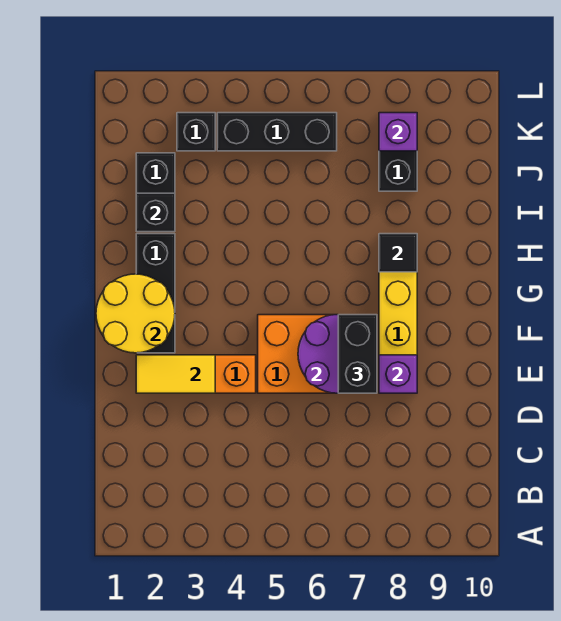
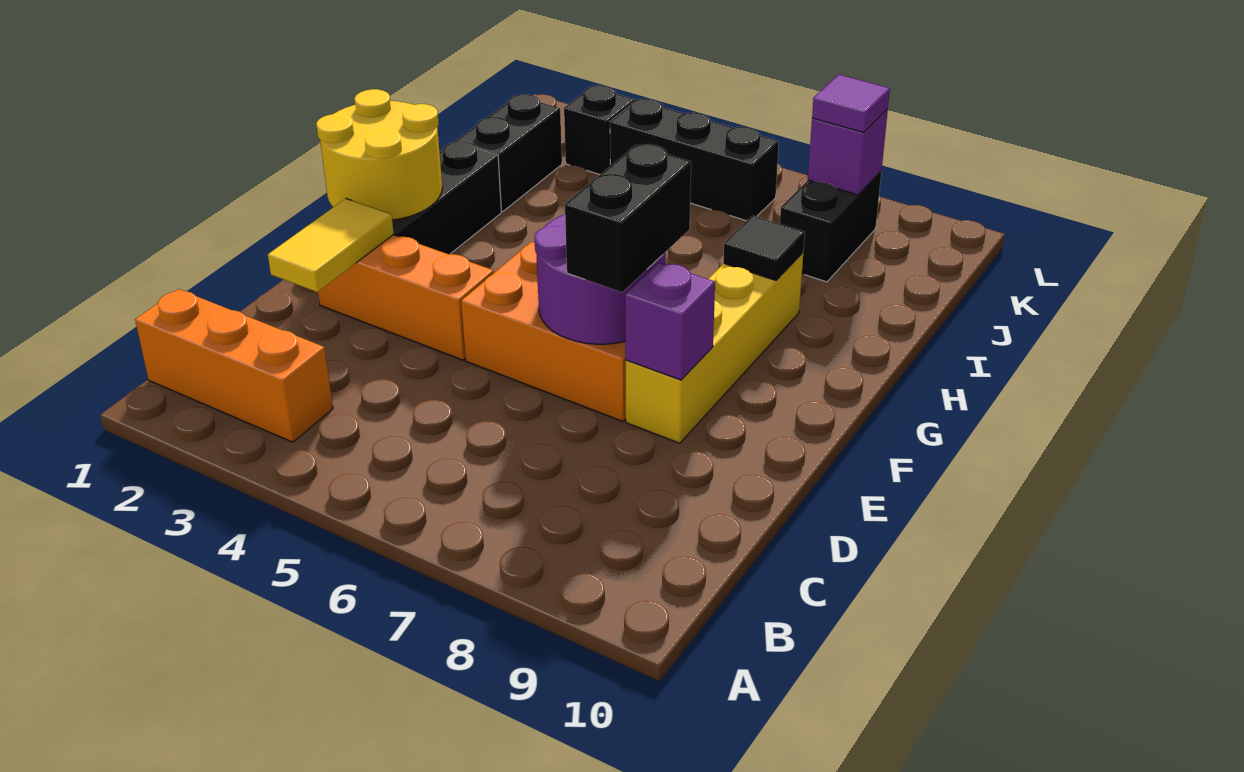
none -> orange brick B1:B3 level 1
yellow tile E2:E3 level 2 -> yellow tile D2:E2 level 2
black brick I2 level 2 -> none
none -> purple tile K8 level 3

